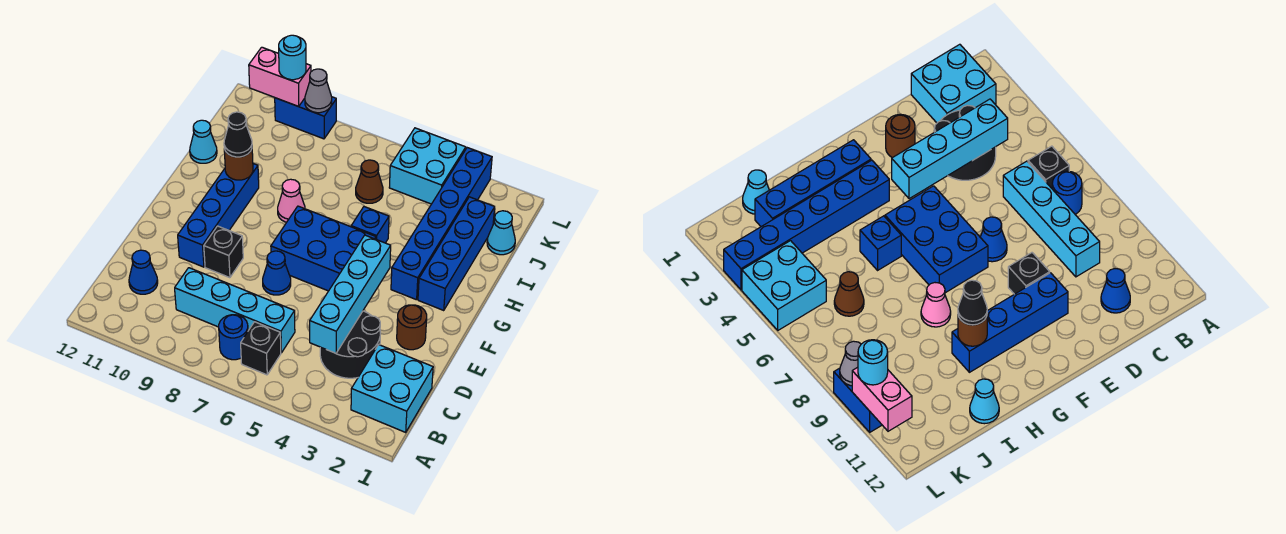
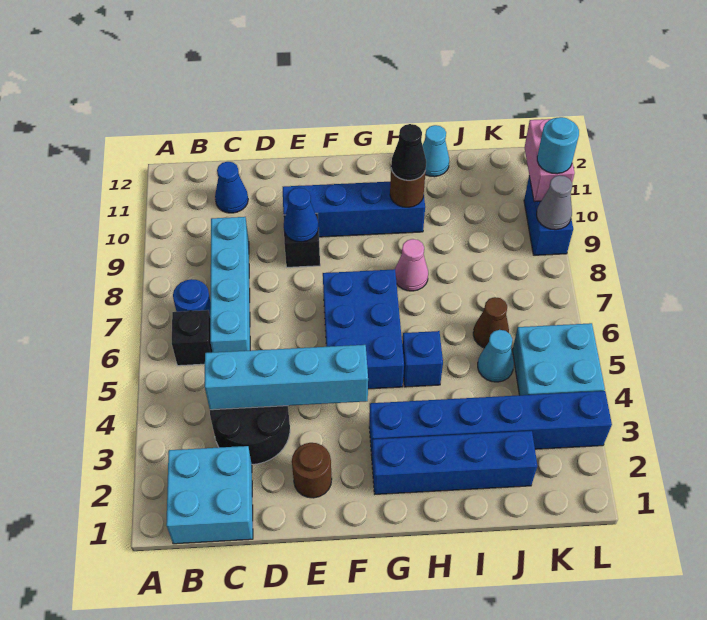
blue cone E7 level 1 -> blue cone E9 level 2
cyan cone J1 level 1 -> cyan cone J5 level 1

